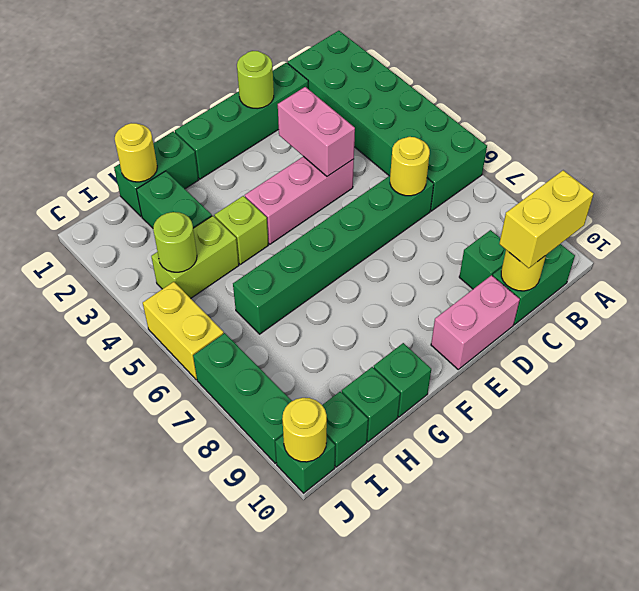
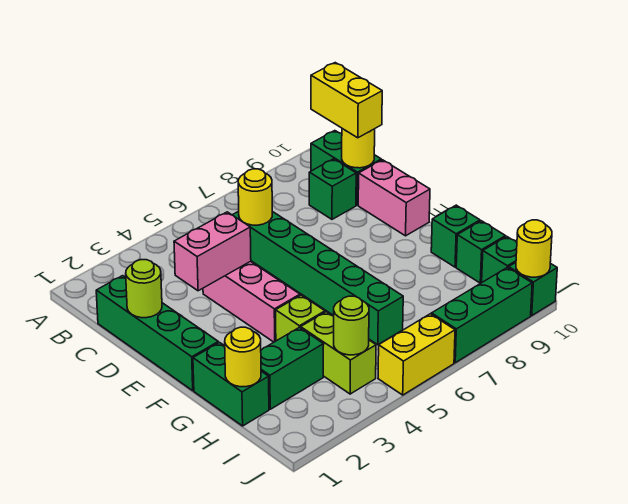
green brick A1:B6 level 1 -> none

